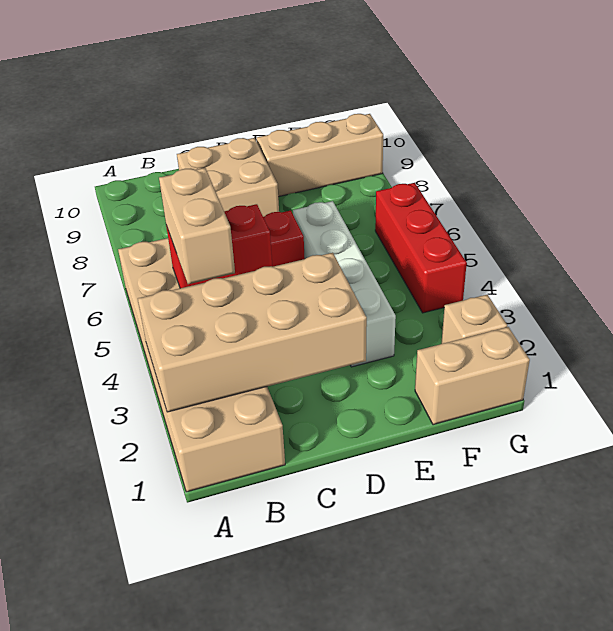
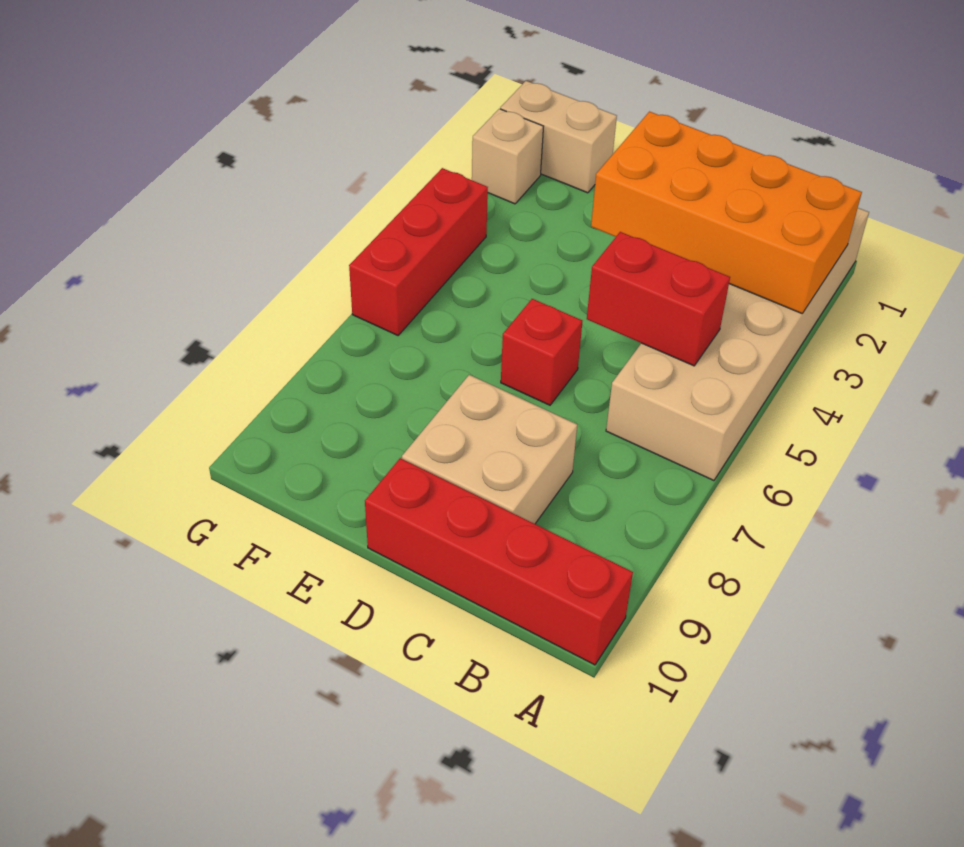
tan brick A2:D3 level 2 -> orange brick A2:D3 level 2
none -> red brick A10:D10 level 1
tan brick B4:B5 level 3 -> none
white brick E3:E6 level 1 -> none
tan brick E9:G9 level 1 -> none

